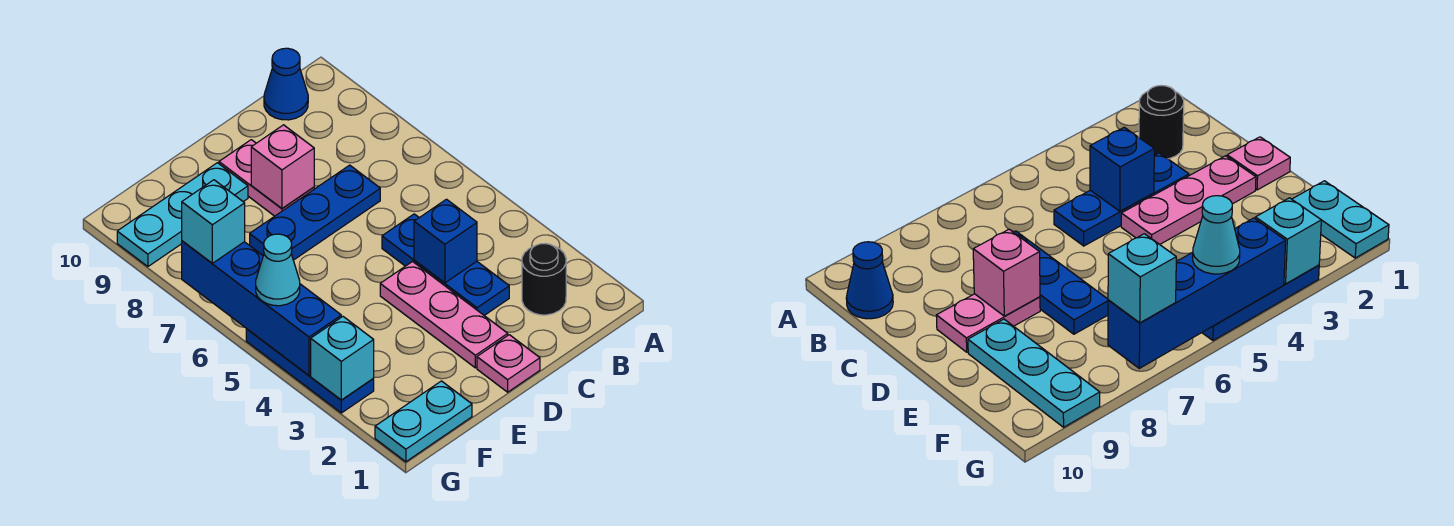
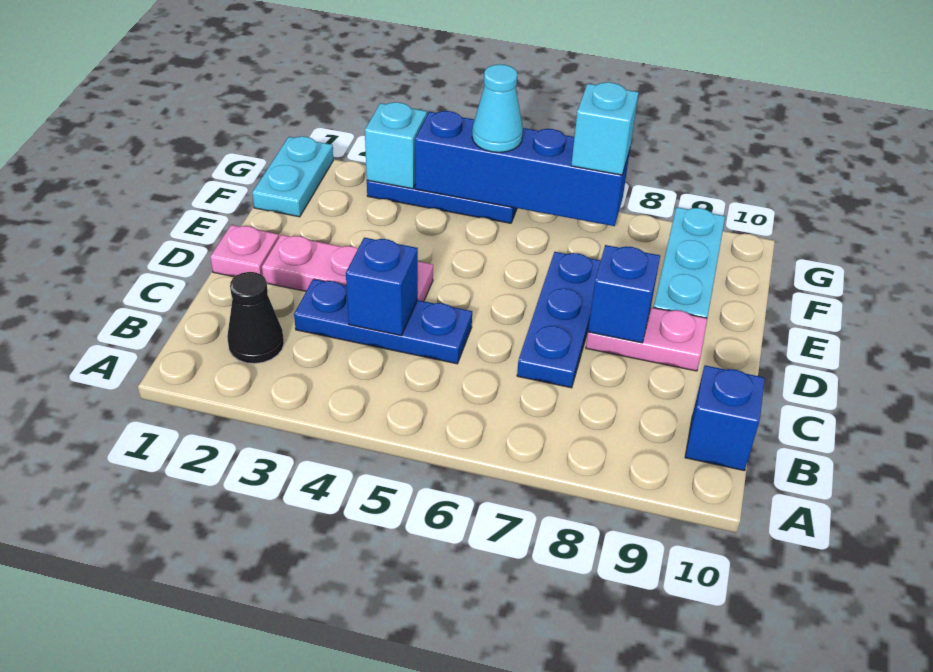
black round brick B2 level 1 -> black cone B2 level 1
blue cone B10 level 1 -> blue brick B10 level 1
pink brick D8 level 2 -> blue brick D8 level 2

